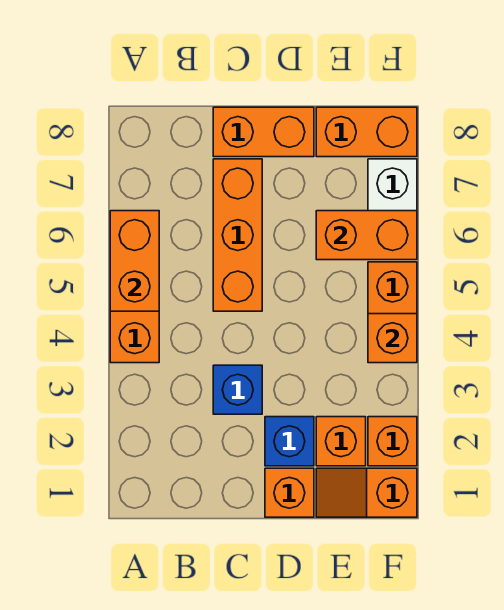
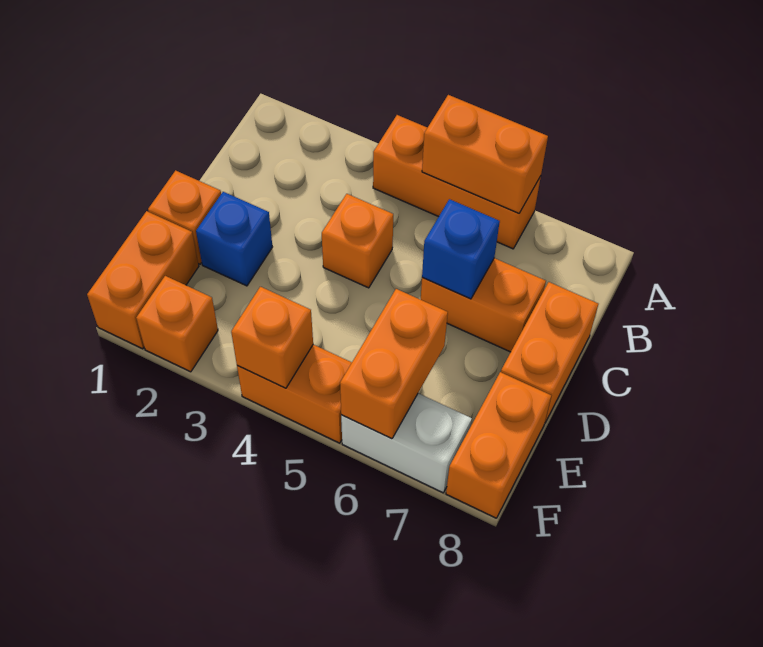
blue brick C3 level 1 -> blue brick C6 level 2
orange brick C5:C7 level 1 -> orange brick C6:C7 level 1
orange slope E1:F1 level 1 top F -> orange brick E1:F1 level 1
orange brick E2 level 1 -> orange brick C4 level 1

